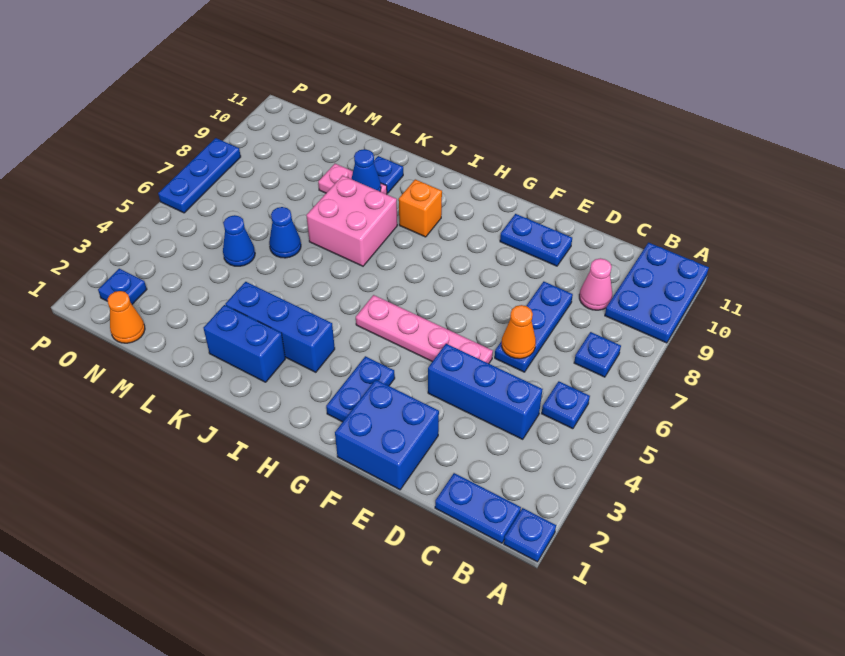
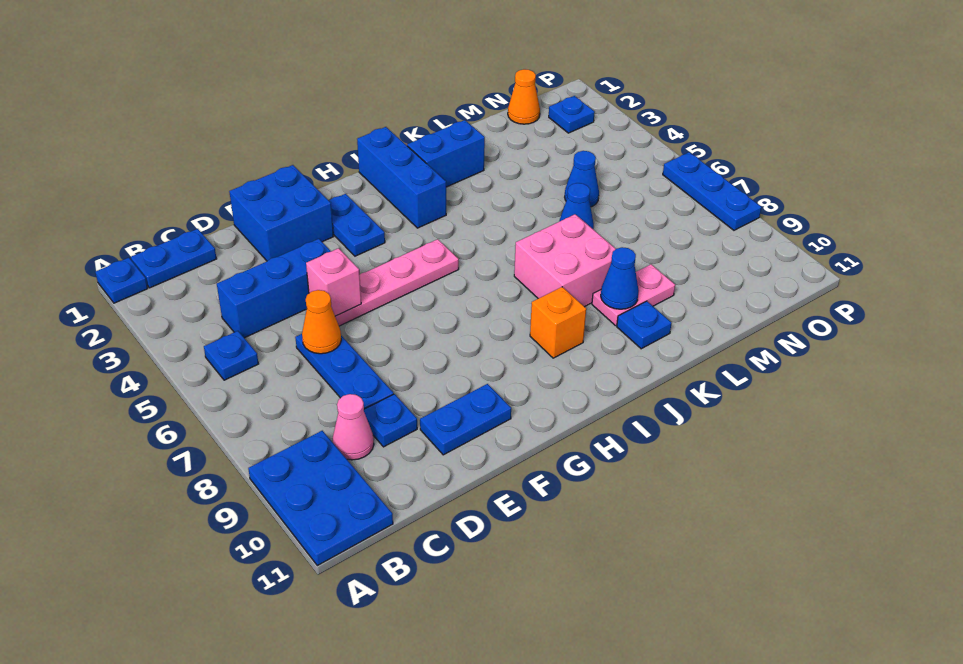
blue plate B7 level 1 -> blue plate D9 level 1
none -> pink brick E5 level 2
blue brick I3:K3 level 1 -> blue brick I1:I3 level 1

